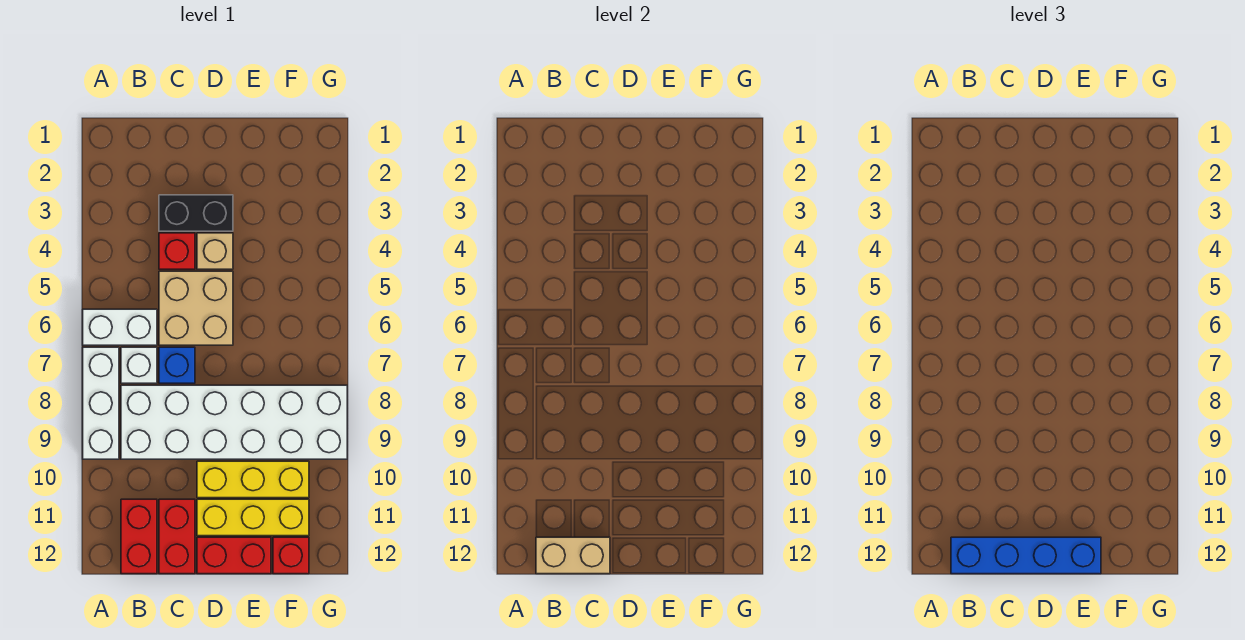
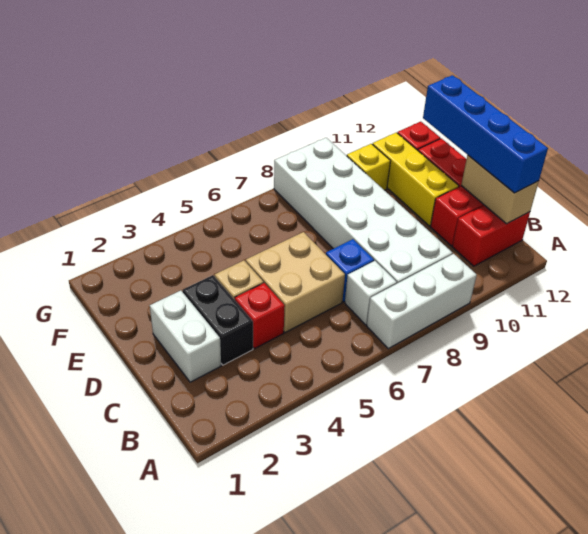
white brick A6:B6 level 1 -> white brick C2:D2 level 1
yellow brick D10:F10 level 1 -> yellow brick F10 level 1

